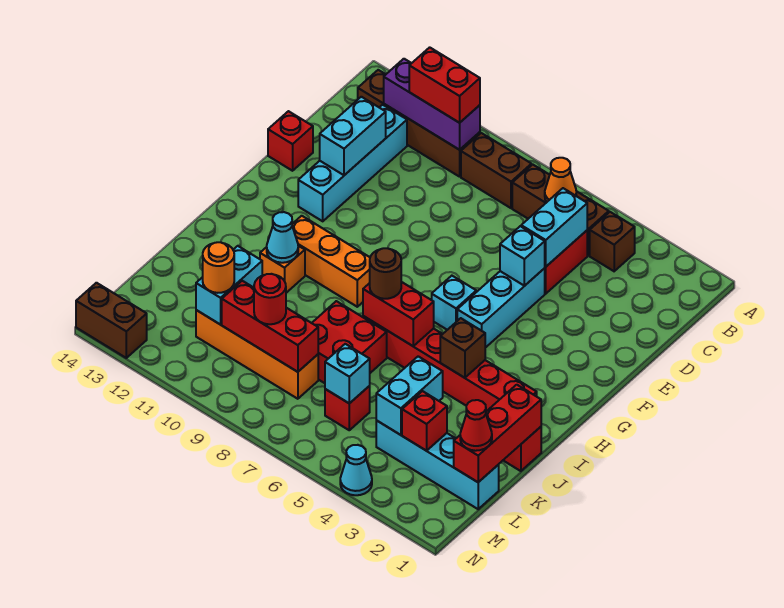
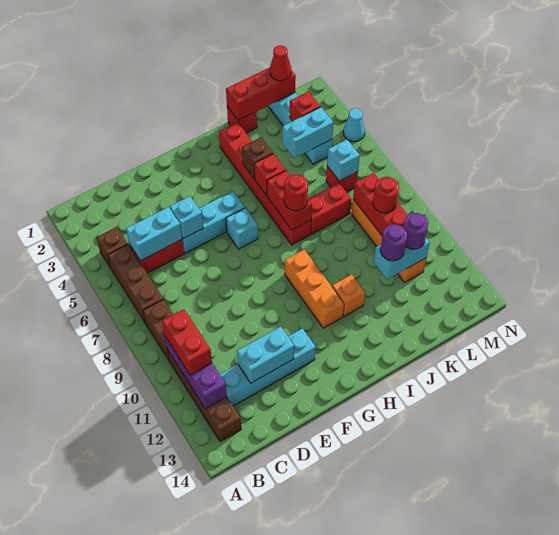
orange cone B6 level 2 -> none
red brick E14 level 1 -> red brick I5 level 2
brown round brick I7 level 3 -> red round brick I7 level 3
cyan cone I11 level 2 -> none
red brick J7:K8 level 1 -> red brick J7:K7 level 1
none -> purple round brick K11 level 3
orange round brick L11 level 3 -> purple round brick L11 level 3
brown brick N13:N14 level 1 -> none

